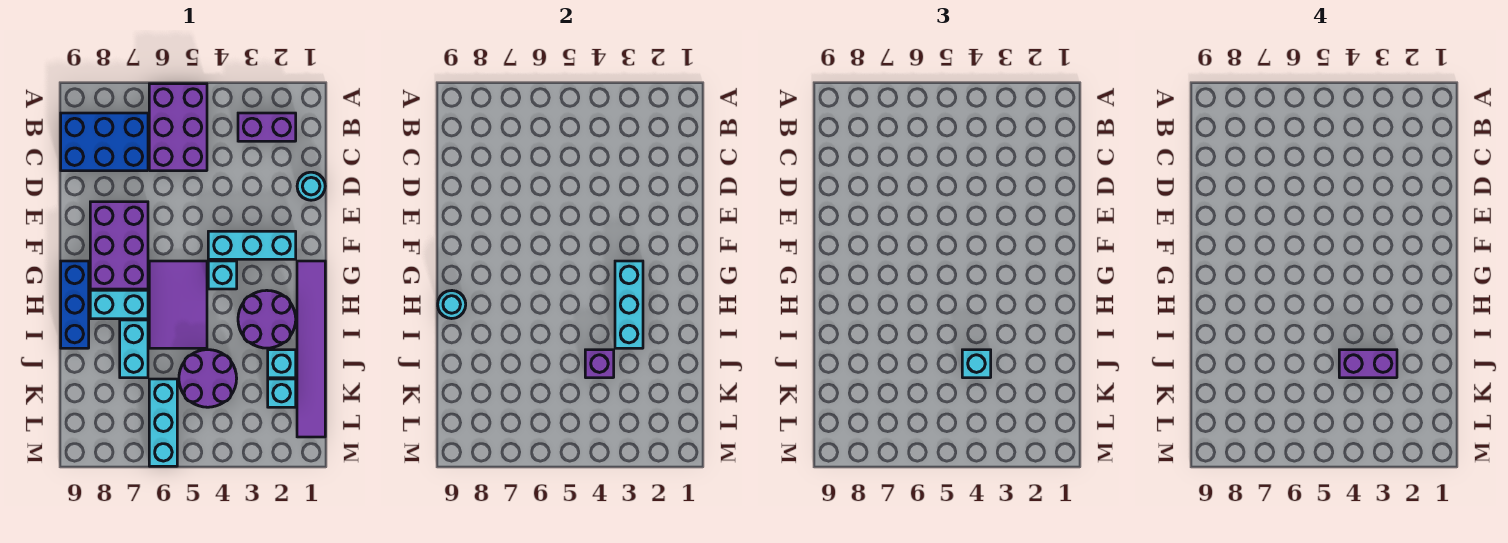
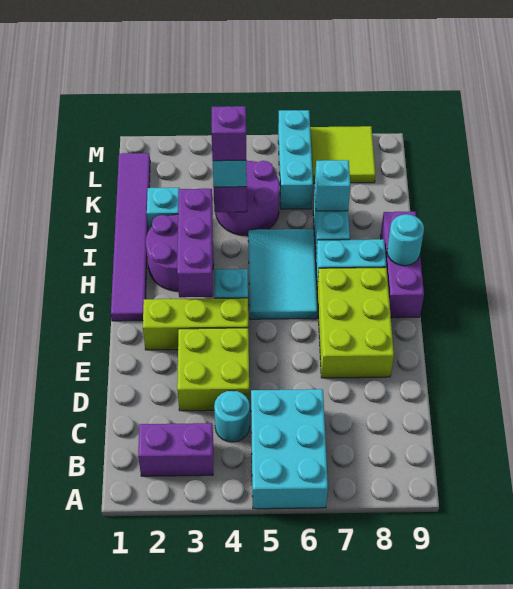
purple brick A5:C6 level 1 -> cyan brick A5:C6 level 1
blue brick B7:C9 level 1 -> none
cyan round brick D1 level 1 -> cyan round brick C4 level 1
none -> lime brick D3:E4 level 1
purple brick E7:G8 level 1 -> lime brick E7:G8 level 1
cyan brick F2:F4 level 1 -> lime brick F2:F4 level 1
cyan brick G3:I3 level 2 -> purple brick G3:I3 level 2
purple tile G5:I6 level 1 -> cyan tile G5:I6 level 1
blue brick G9:I9 level 1 -> purple brick G9:I9 level 1
purple brick J3:J4 level 4 -> purple brick J4 level 4
cyan brick K2 level 1 -> cyan brick J7 level 2
none -> lime tile L7:M8 level 1

